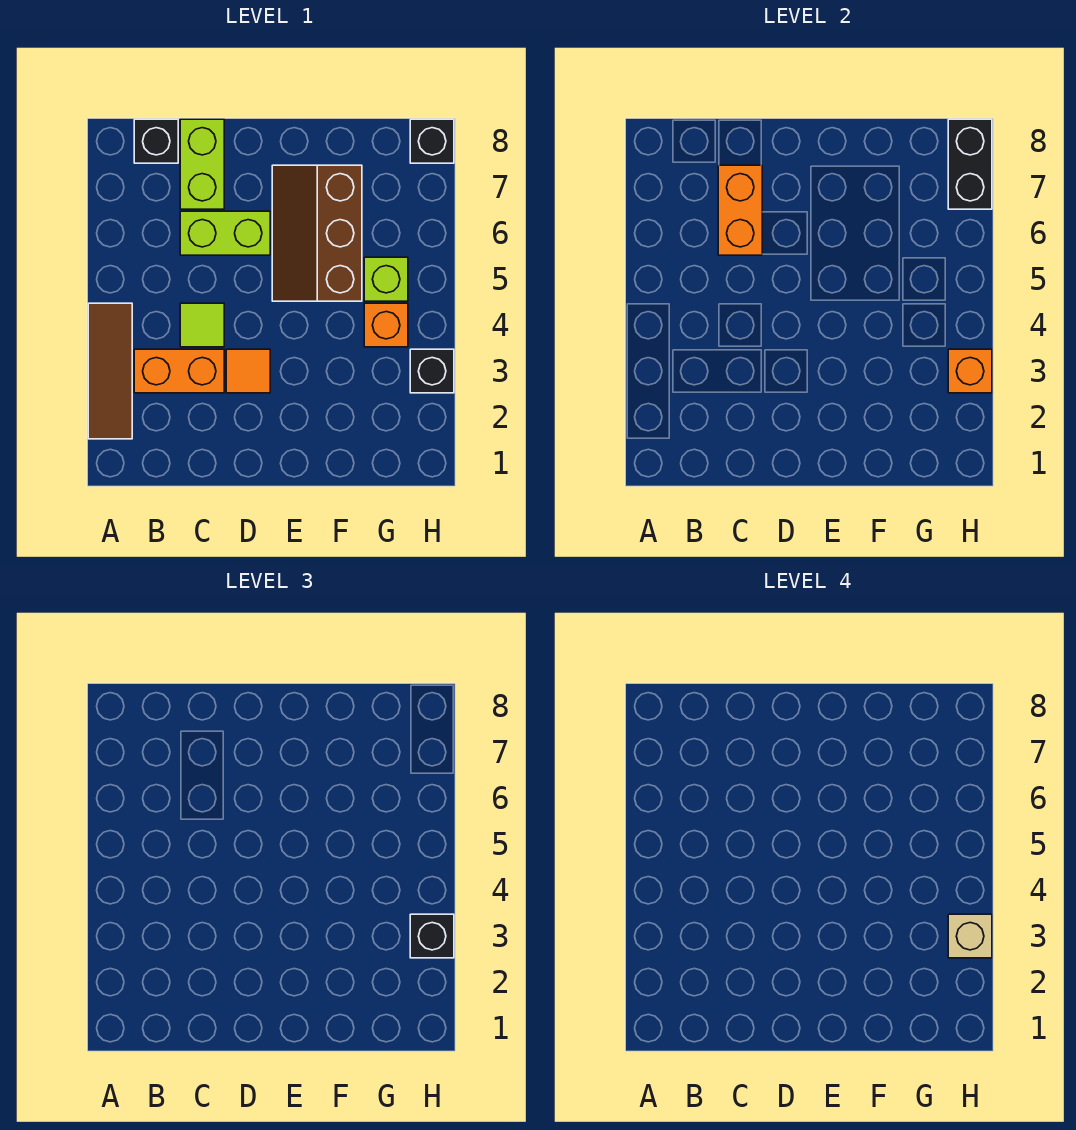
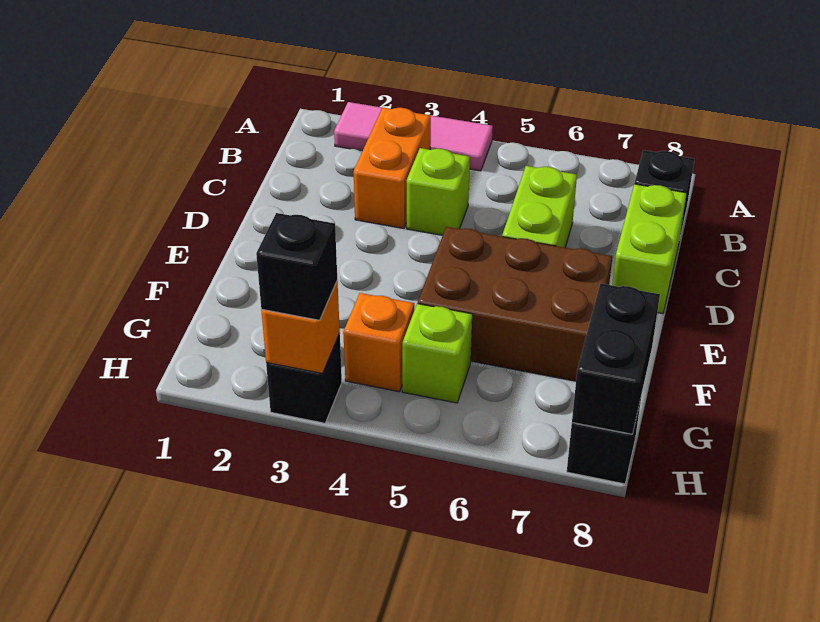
brown tile A2:A4 level 1 -> pink tile A2:A4 level 1
lime tile C4 level 1 -> lime brick C4 level 1
orange brick C6:C7 level 2 -> none
lime brick C7:C8 level 1 -> lime brick C8:D8 level 1
orange tile D3 level 1 -> none
brown slope E5:F7 level 1 top F -> brown brick E5:F7 level 1
tan brick H3 level 4 -> none
black brick H7:H8 level 2 -> black brick G8:H8 level 2

